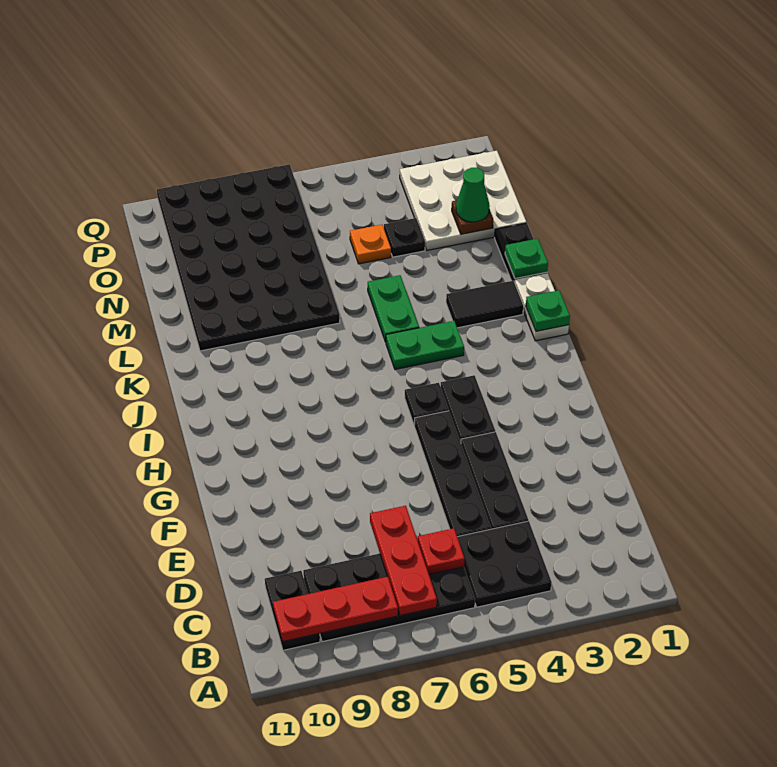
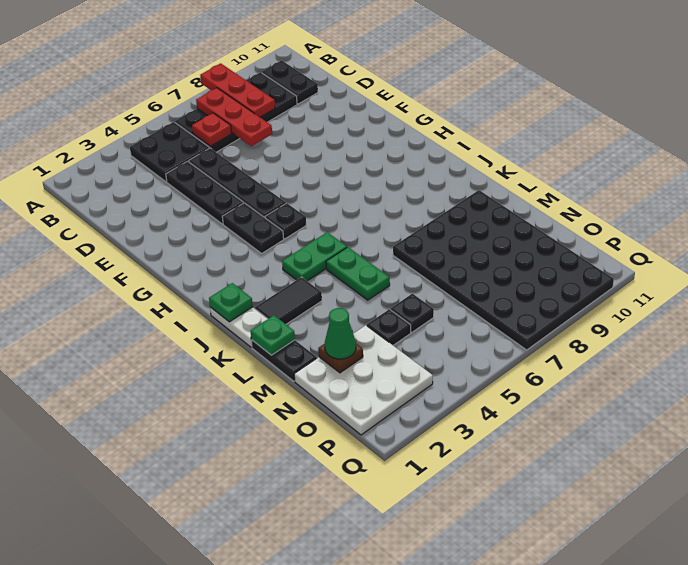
red plate B8:B10 level 2 -> red plate A8:C8 level 2
orange plate N5 level 1 -> black plate N5 level 1

